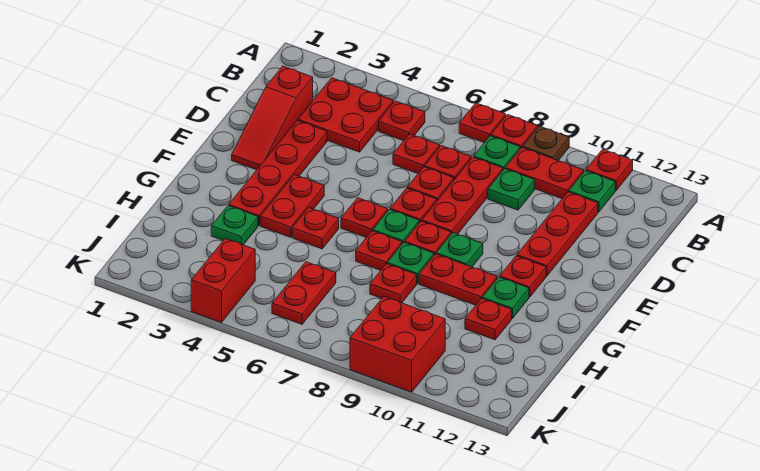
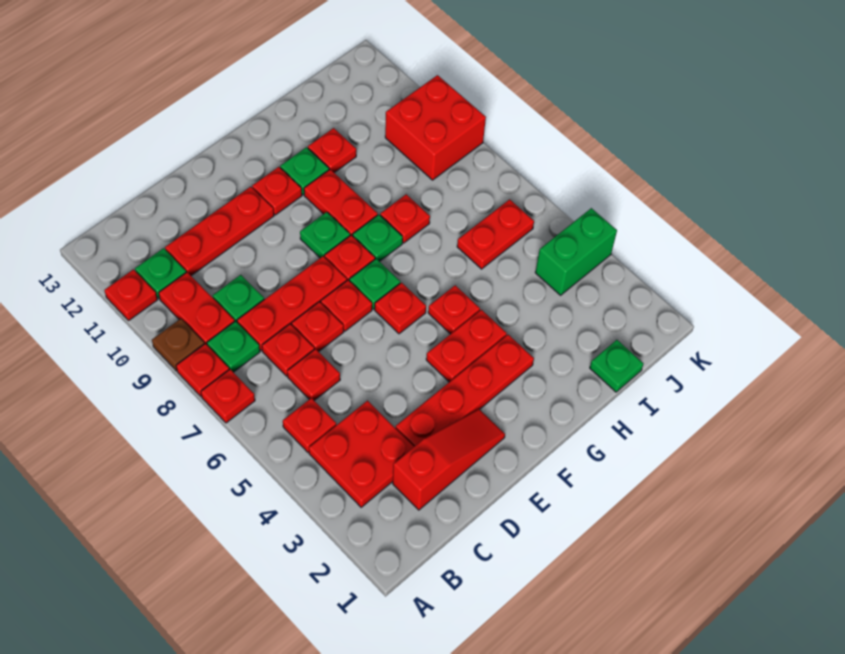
red plate G7 level 1 -> none
green plate H3 level 1 -> green plate I1 level 1
red brick J4:K4 level 1 -> green brick J4:K4 level 1

